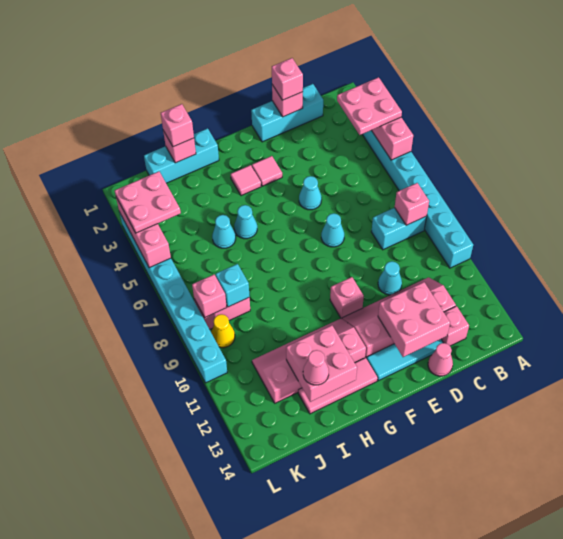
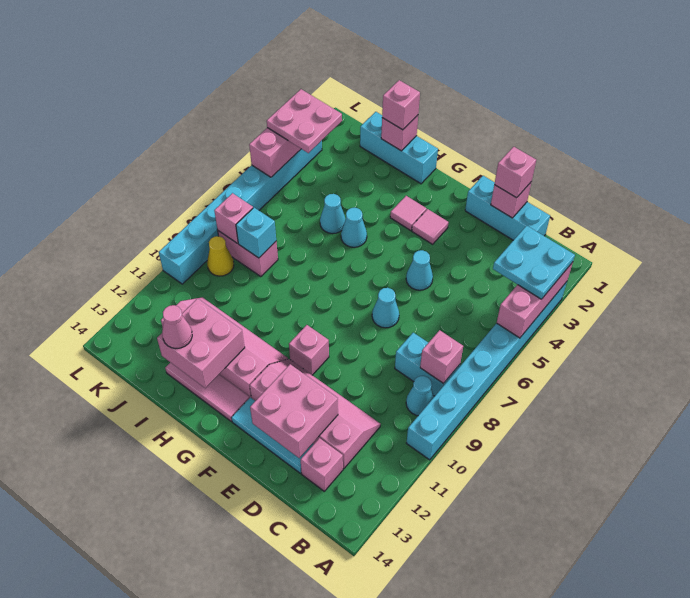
pink plate A3:B4 level 3 -> cyan plate A3:B4 level 3
cyan cone D10 level 1 -> cyan cone B9 level 1
pink cone D14 level 1 -> none

